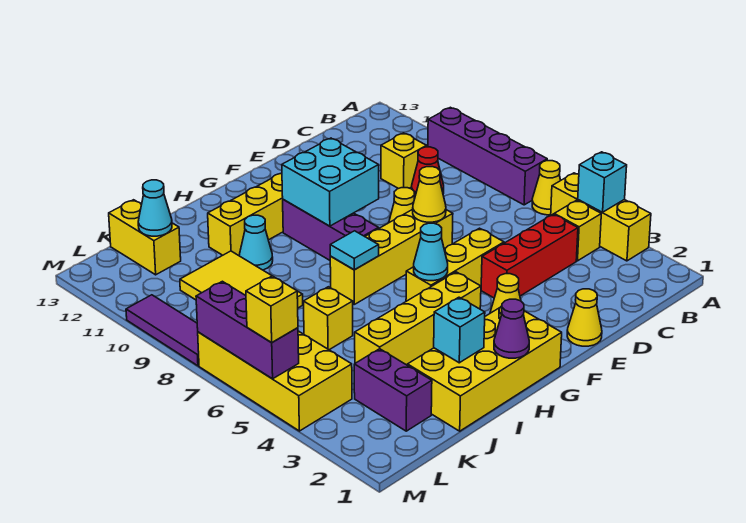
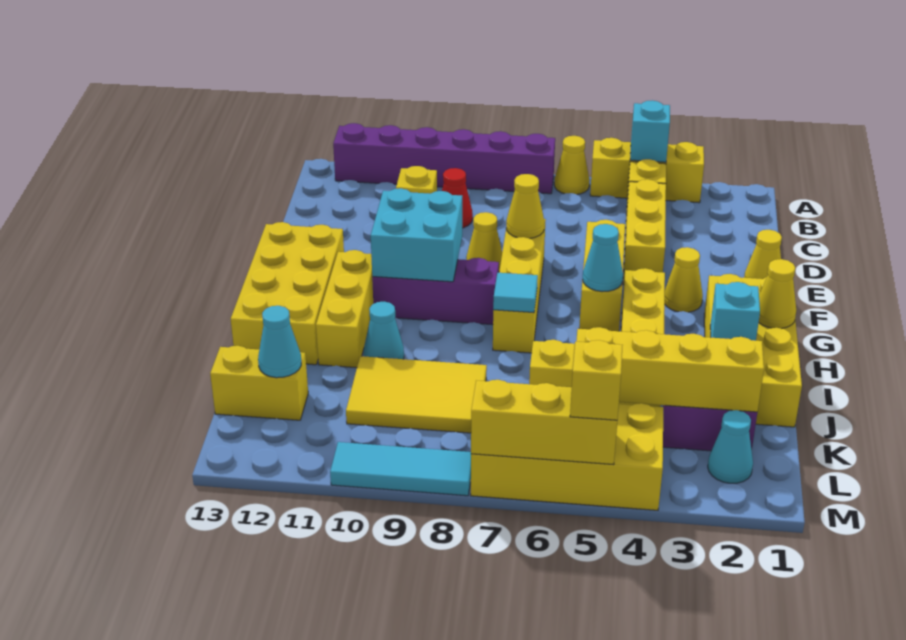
purple brick A7:A10 level 1 -> purple brick A7:A12 level 1
red brick C4:E4 level 1 -> yellow brick C4:E4 level 1
none -> yellow brick F12:I13 level 1
purple cone H1 level 2 -> yellow cone H1 level 2
none -> yellow brick K2:K5 level 2
none -> cyan cone L2 level 1
purple brick M5:M7 level 2 -> yellow brick M5:M7 level 2
purple tile M8:M10 level 1 -> cyan tile M8:M10 level 1

